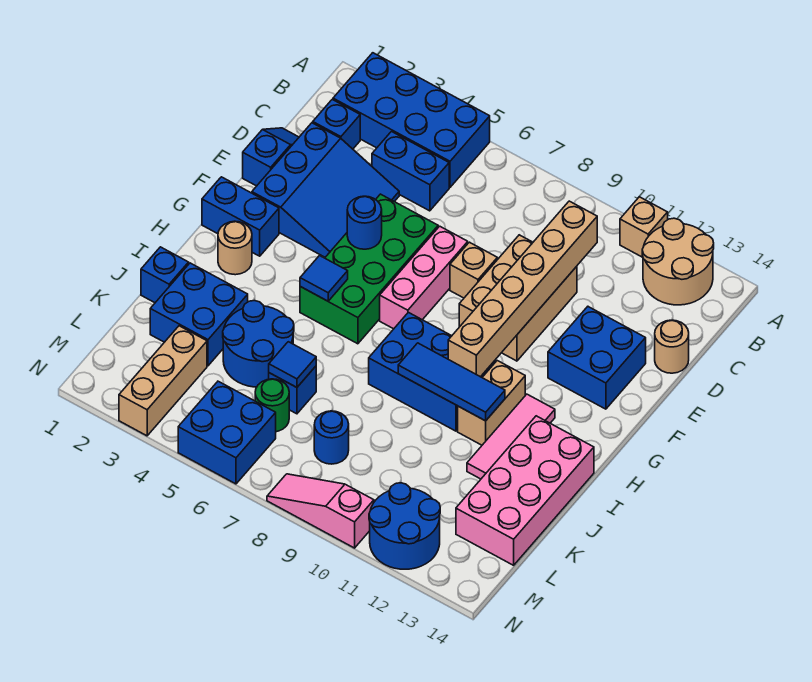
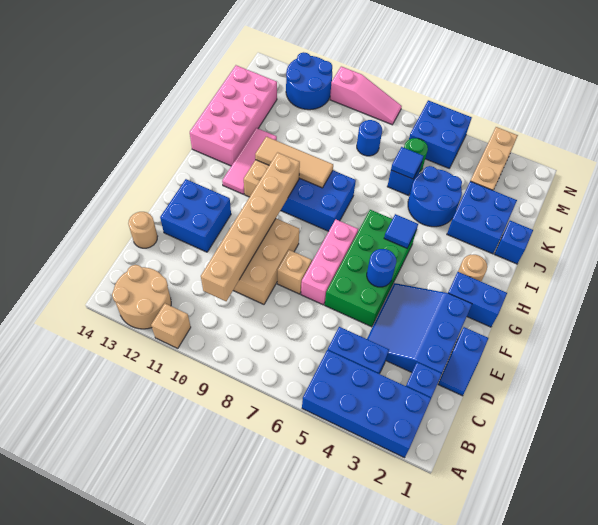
blue tile I9:I11 level 2 -> tan tile I9:I11 level 2

